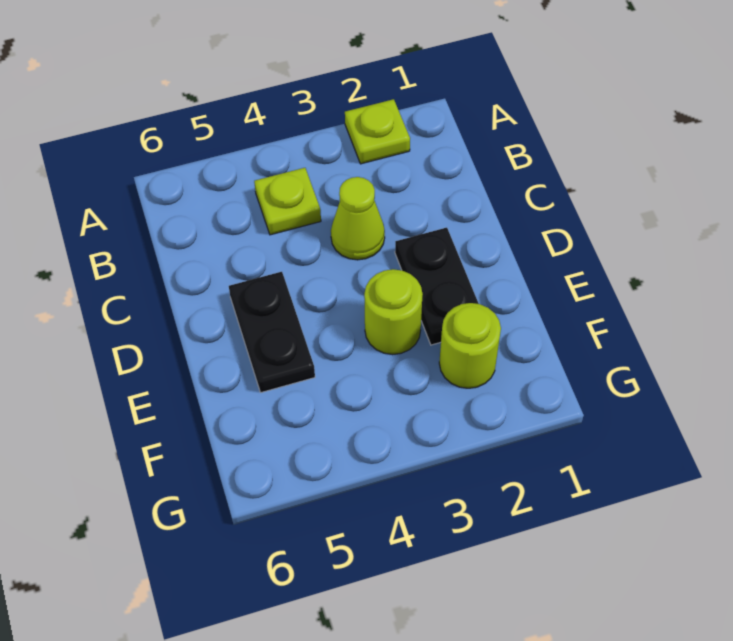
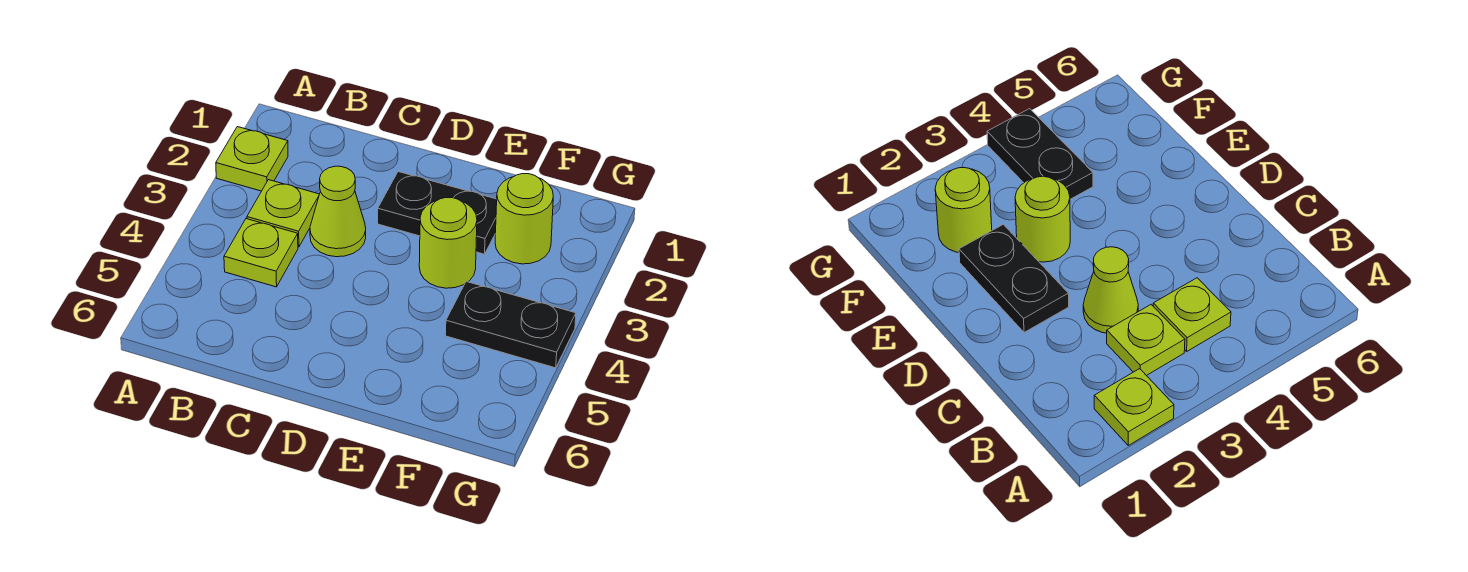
none -> lime plate B3 level 1
black plate D5:E5 level 1 -> black plate F4:G4 level 1

